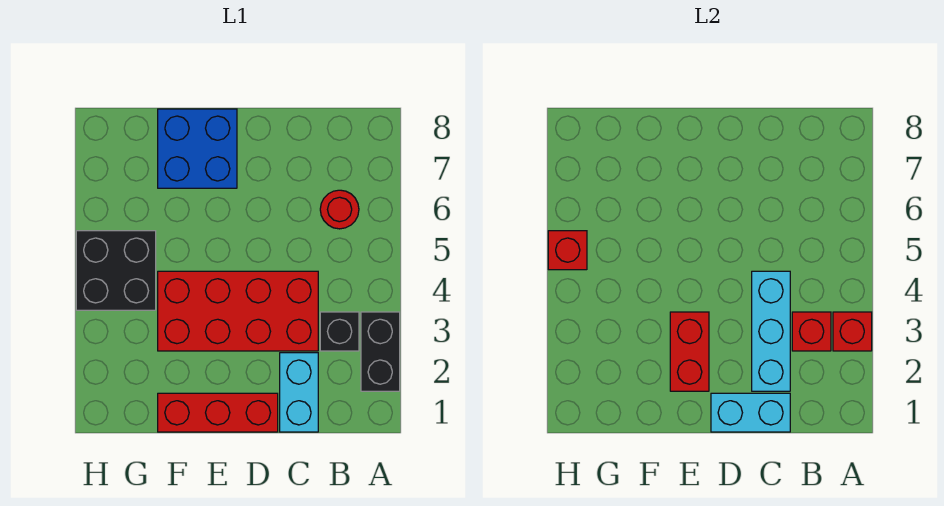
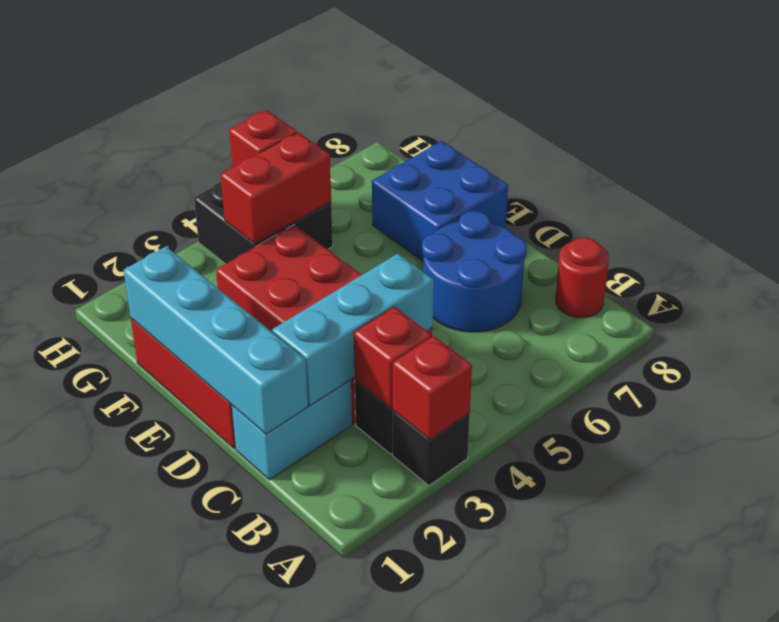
black brick A2:A3 level 1 -> black brick A3 level 1
red round brick B6 level 1 -> red round brick B8 level 1
cyan brick C1:D1 level 2 -> cyan brick C1:F1 level 2
none -> blue round brick C6:D7 level 1
red brick E2:E3 level 2 -> red brick G4:G5 level 2

